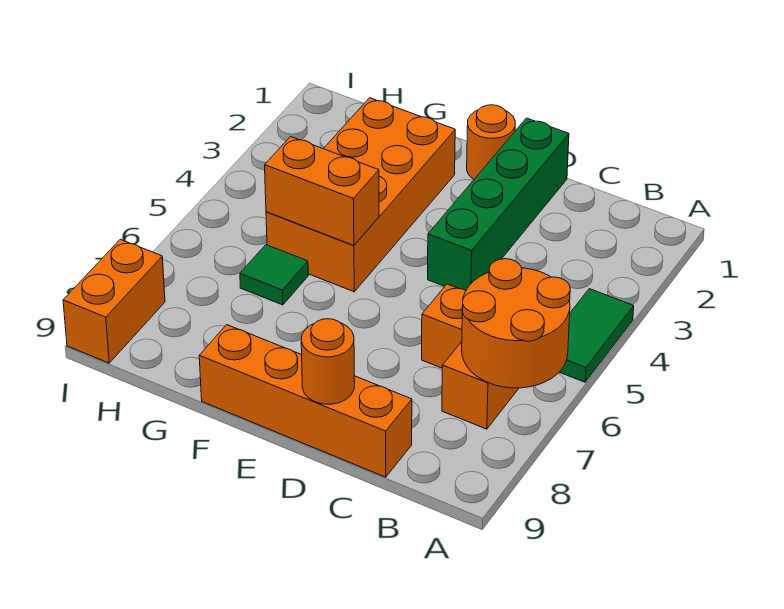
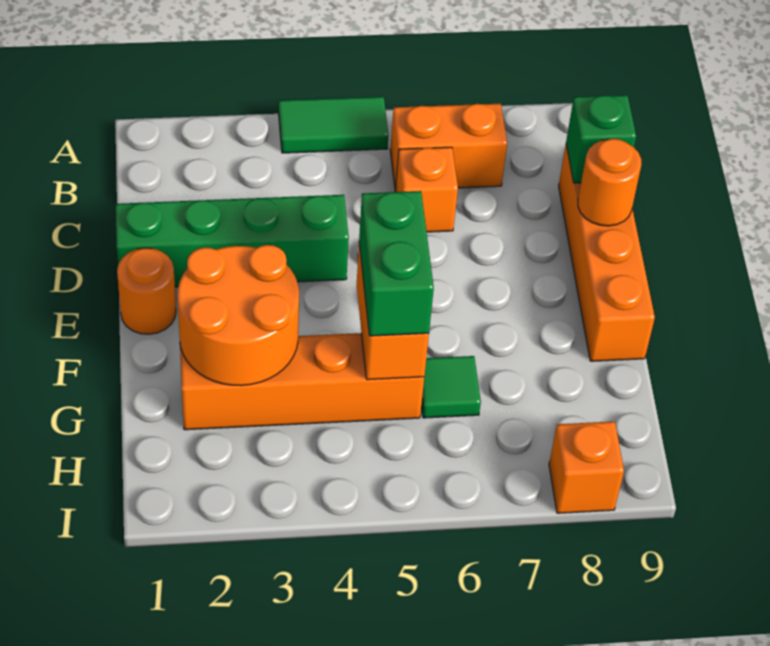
orange round brick A6:B7 level 2 -> orange round brick F2:G3 level 2
none -> green brick C9 level 2
orange brick F2:G5 level 1 -> orange brick G2:G5 level 1
none -> green brick F5:G5 level 3
orange brick I8:I9 level 1 -> orange brick I8 level 1

